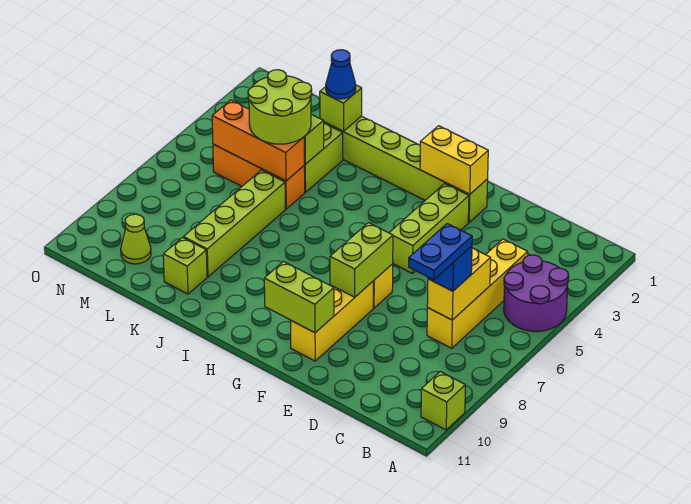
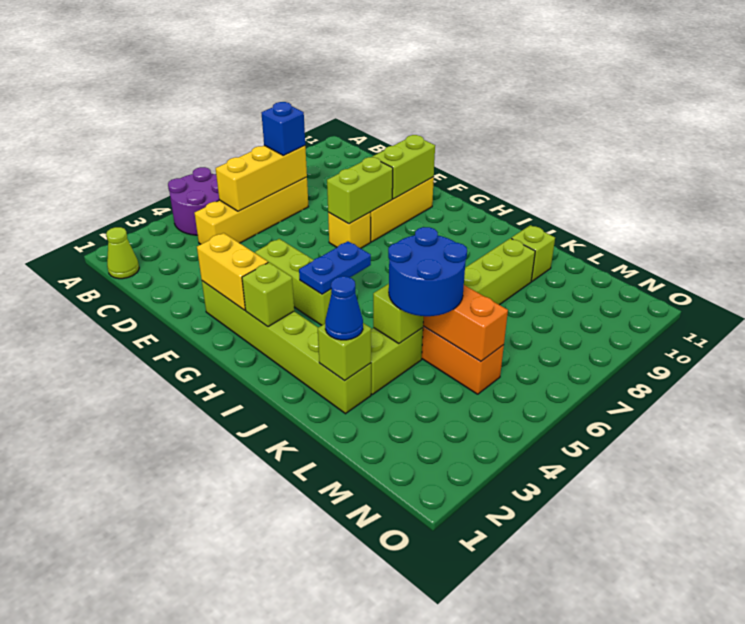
lime brick A10 level 1 -> lime brick H2 level 2
yellow brick C6:C7 level 2 -> yellow brick C5:C7 level 2
blue plate C7:C8 level 4 -> blue plate H4:H5 level 2
lime brick F3:F5 level 1 -> lime brick F4:H4 level 1
lime brick F10:G10 level 2 -> lime brick F9:F10 level 2
lime round brick K4:L5 level 3 -> blue round brick K4:L5 level 3
lime cone M10 level 1 -> lime cone B1 level 1

